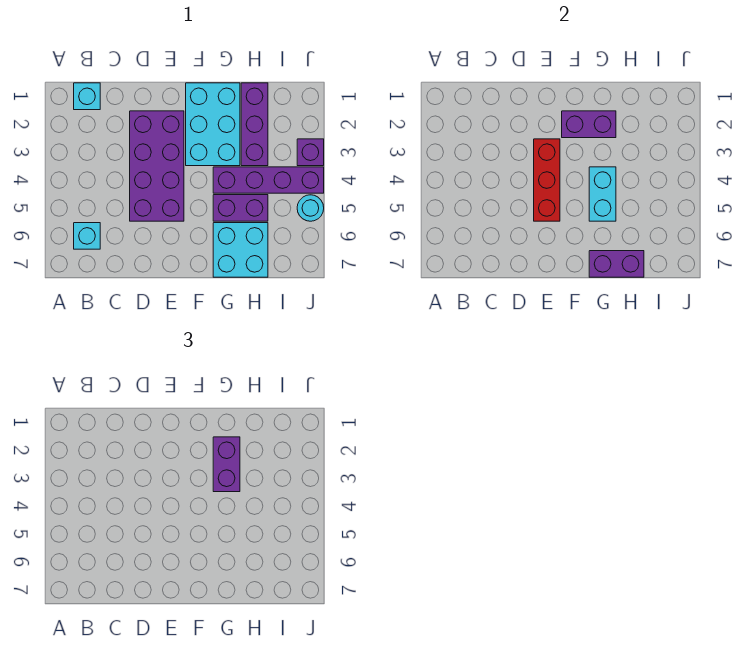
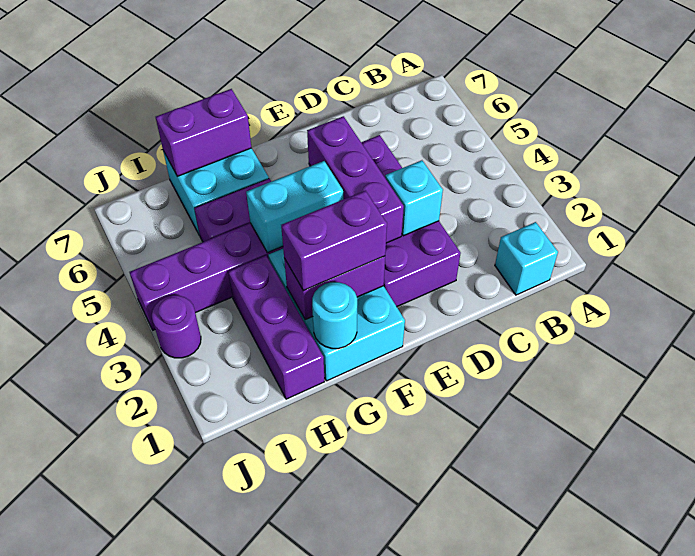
cyan brick B6 level 1 -> cyan brick D3 level 2
red brick E3:E5 level 2 -> purple brick E3:E5 level 2
purple brick G2:G3 level 3 -> purple brick F2:G2 level 3
cyan brick G4:G5 level 2 -> cyan brick F4:G4 level 2
purple brick J3 level 1 -> purple round brick J3 level 1
cyan round brick J5 level 1 -> cyan round brick G1 level 2

